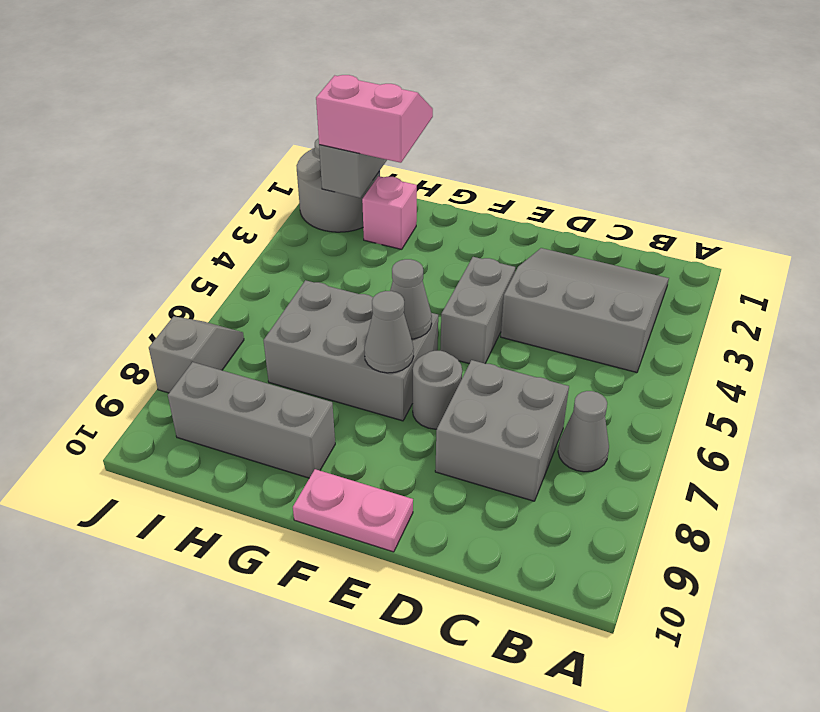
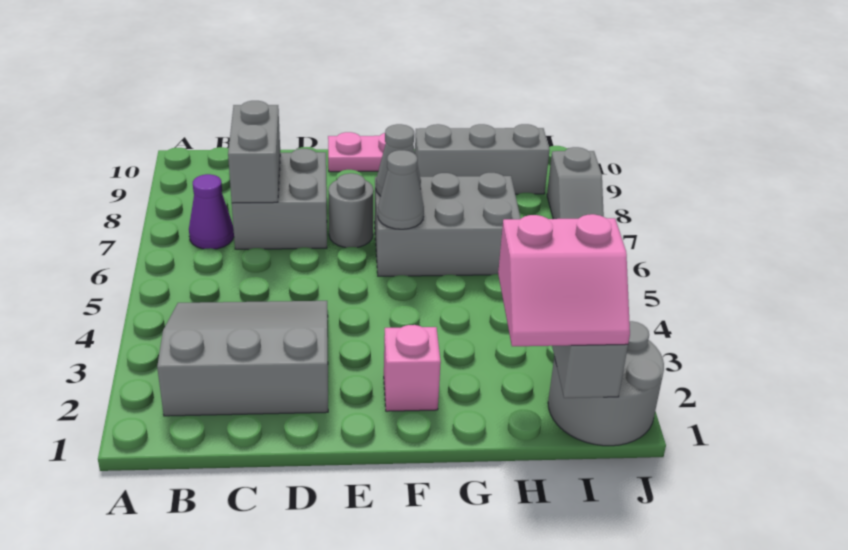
grey slope B2:D4 level 1 top 4 -> grey slope B2:D4 level 1 top 2
grey cone B7 level 1 -> purple cone B7 level 1
grey brick E4:E5 level 1 -> grey brick C7:C8 level 2
pink brick H2 level 1 -> pink brick F2 level 1

